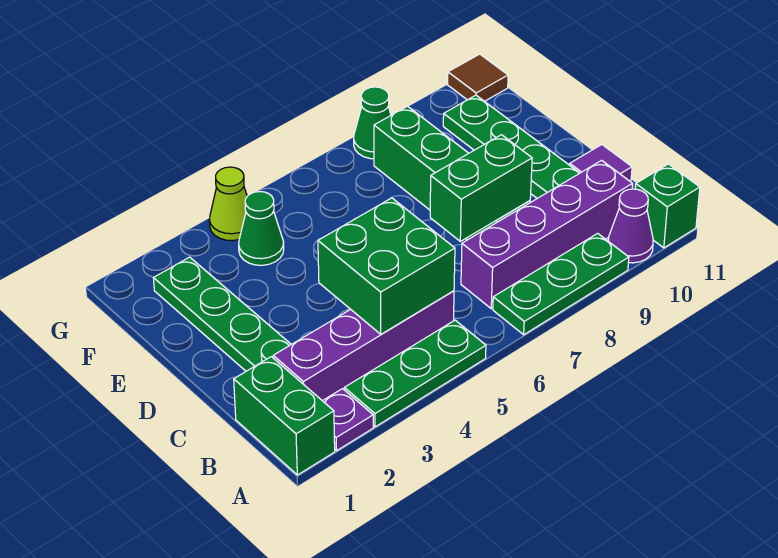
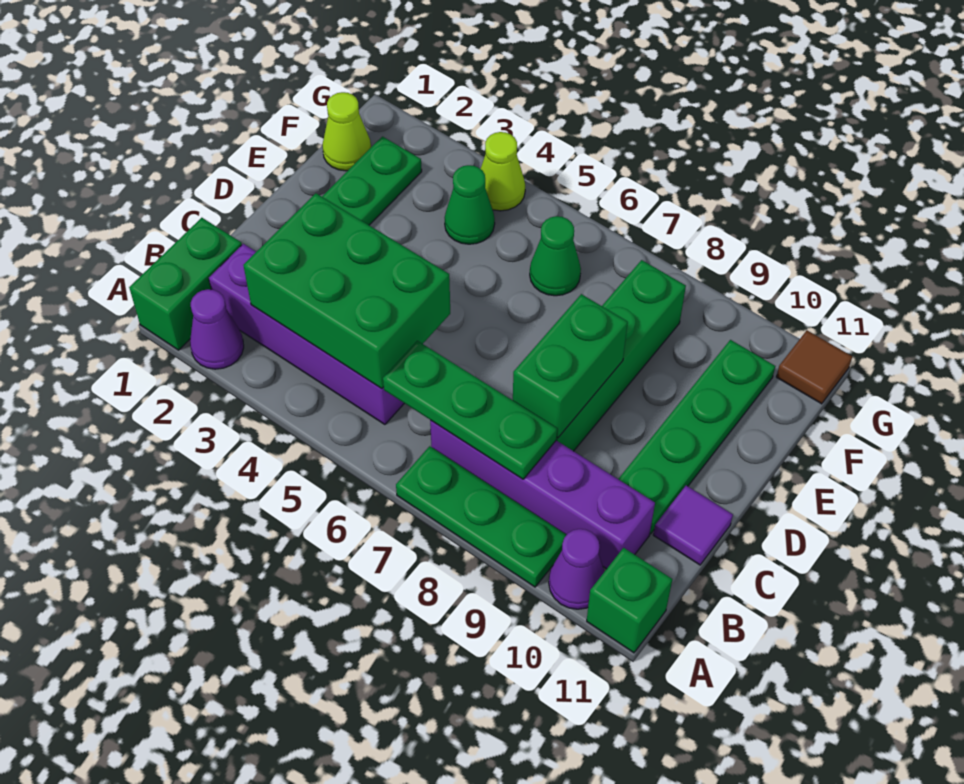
purple plate A2 level 1 -> purple cone A2 level 1
green plate A3:A5 level 1 -> green plate B6:B8 level 2
green brick B4:C5 level 2 -> green brick B3:C5 level 2
green brick C7:C8 level 2 -> green brick C8:D8 level 2
none -> lime cone F1 level 1
green cone G8 level 1 -> green cone F6 level 1

